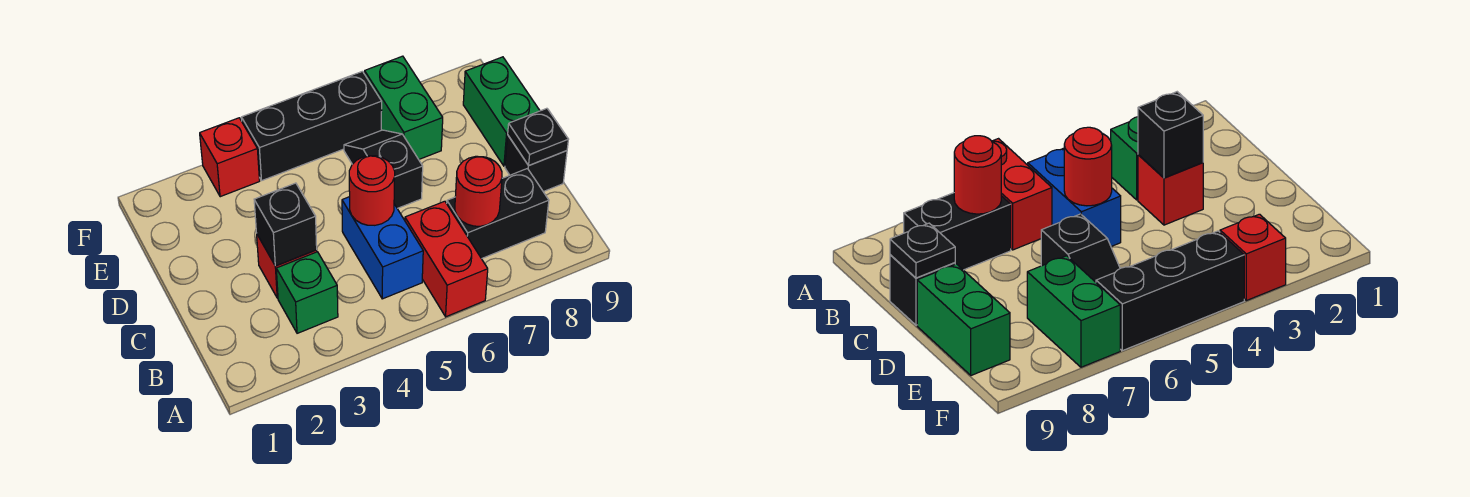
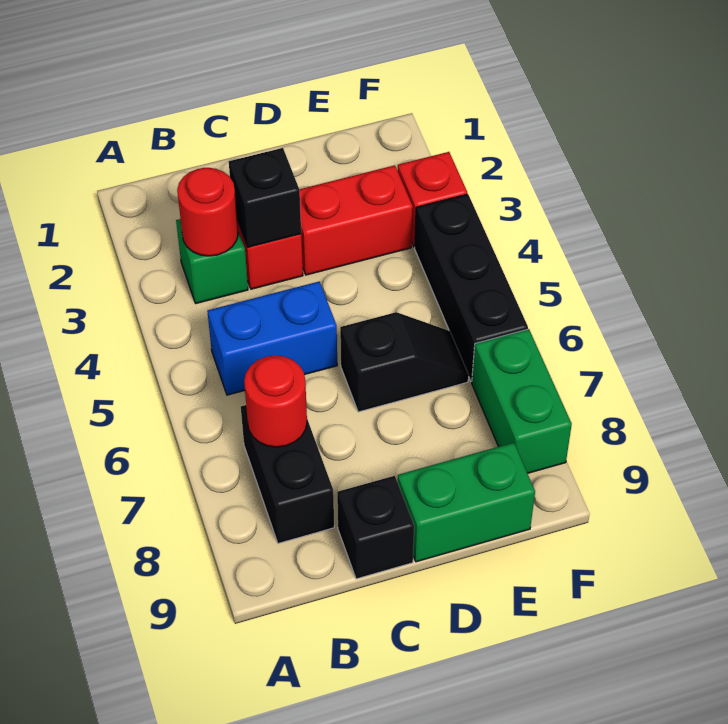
red brick A6:B6 level 1 -> red brick D3:E3 level 1
red round brick C5 level 2 -> red round brick B3 level 2
black plate C9 level 2 -> none
green brick E7:F7 level 1 -> green brick F7:F8 level 1

